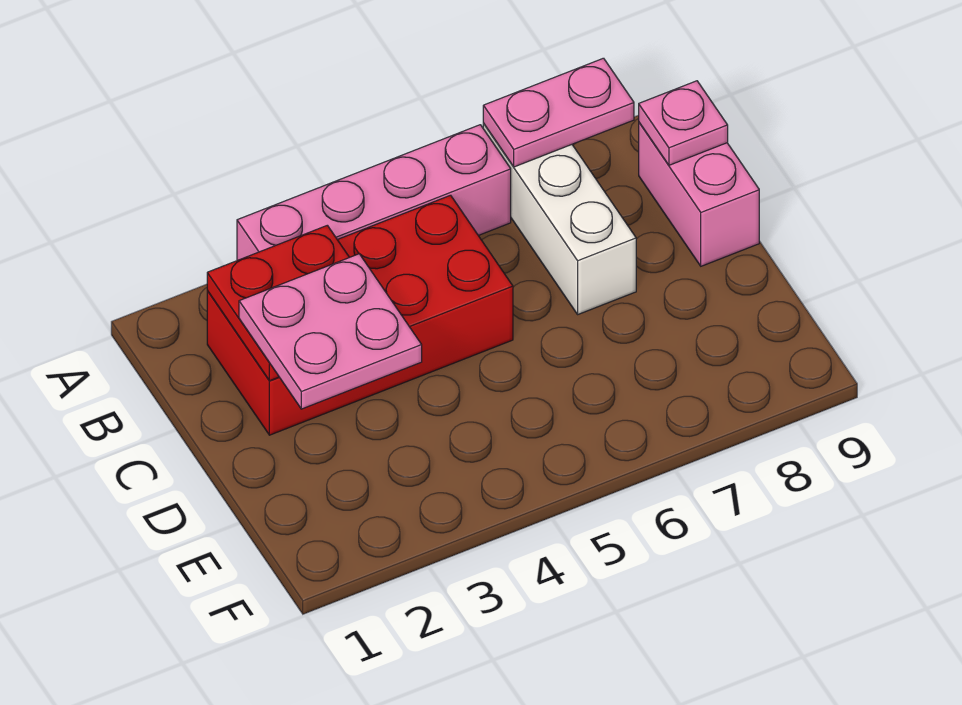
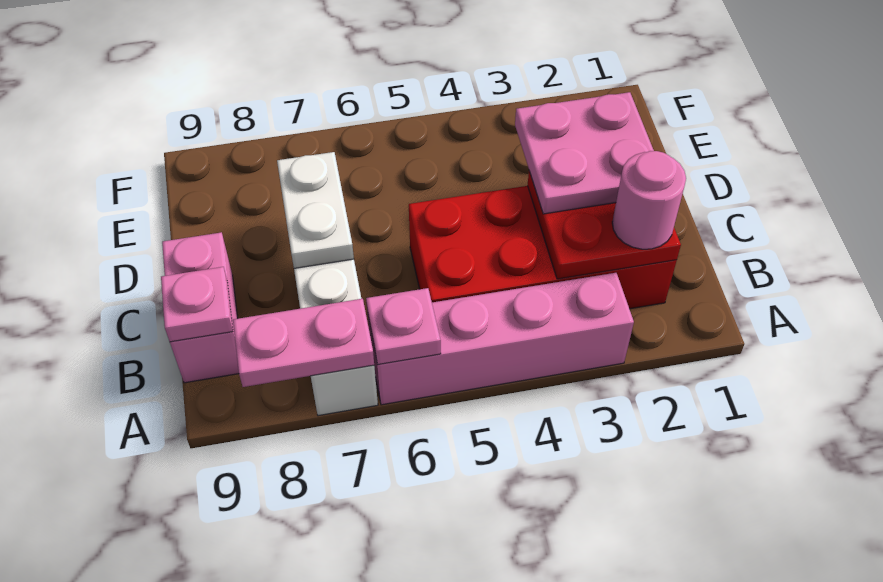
none -> pink plate A6 level 2
none -> pink round brick B2 level 3
none -> white plate C7:D7 level 2

